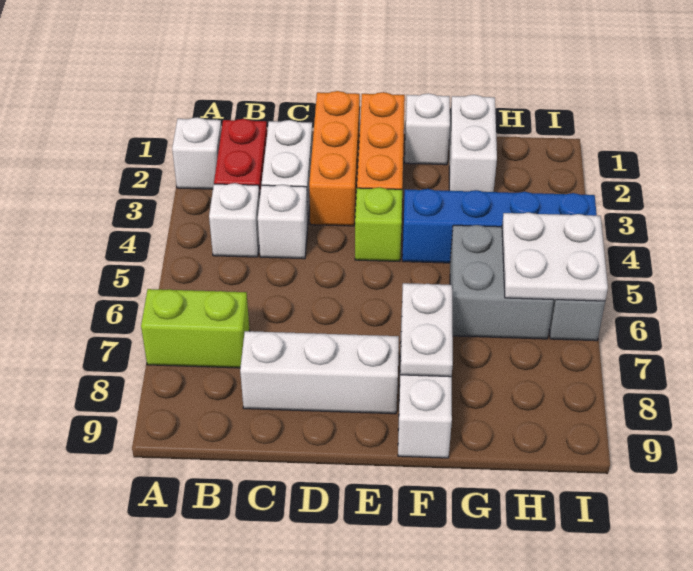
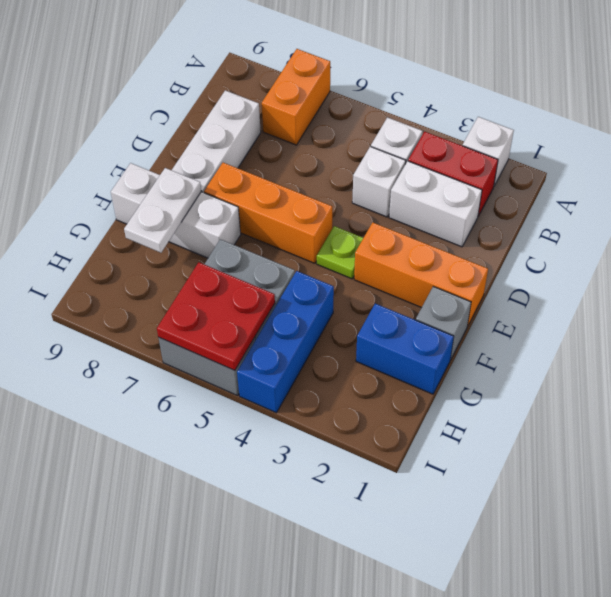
lime brick A7:B7 level 1 -> orange brick A7:B7 level 1
orange brick D1:D3 level 1 -> orange brick E5:E7 level 1
lime brick E4 level 1 -> lime plate E4 level 1
white brick F1 level 1 -> grey brick F1 level 1
blue brick F4:I4 level 1 -> blue brick G4:I4 level 1
white plate F7:F8 level 2 -> white plate F8:G8 level 2
white brick G1:G2 level 1 -> blue brick G1:G2 level 1
white plate H5:I6 level 2 -> red plate H5:I6 level 2

